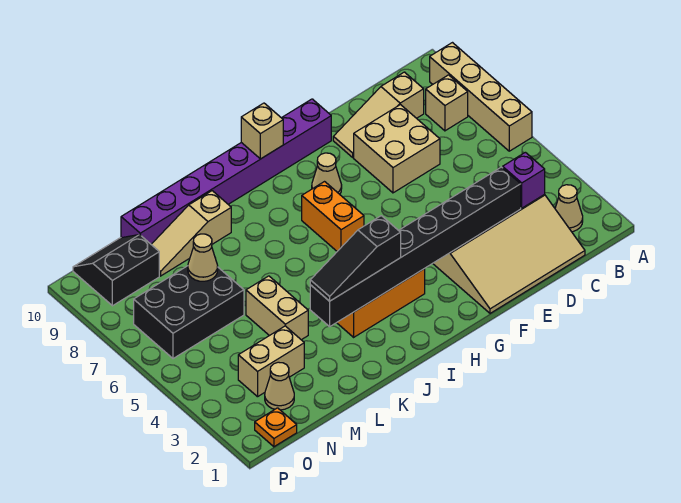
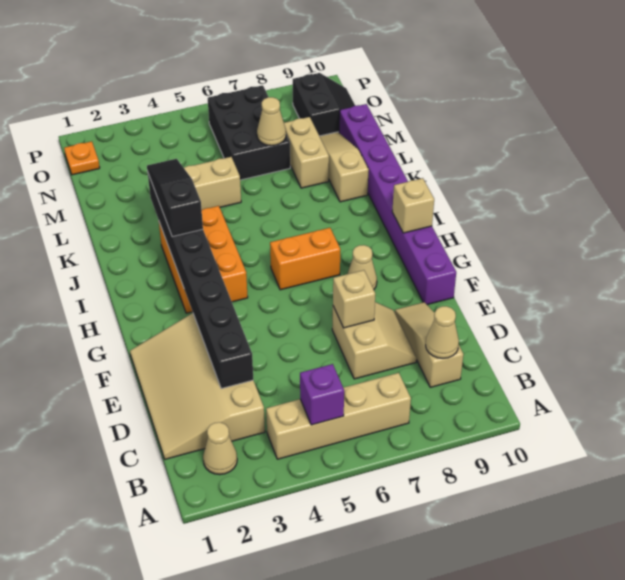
tan brick A6:A9 level 1 -> tan brick B4:B7 level 1
tan brick B8 level 1 -> tan brick E7 level 2
purple brick C3 level 2 -> purple brick B5 level 2
tan brick D7:E8 level 1 -> tan slope D7:E8 level 1 top 7
tan brick M3:N3 level 1 -> tan brick L8:M8 level 1
tan cone N2 level 1 -> tan cone C9 level 2

